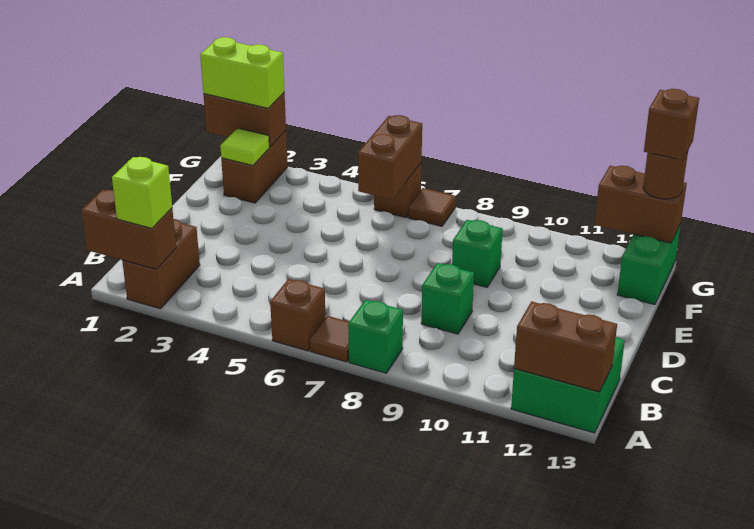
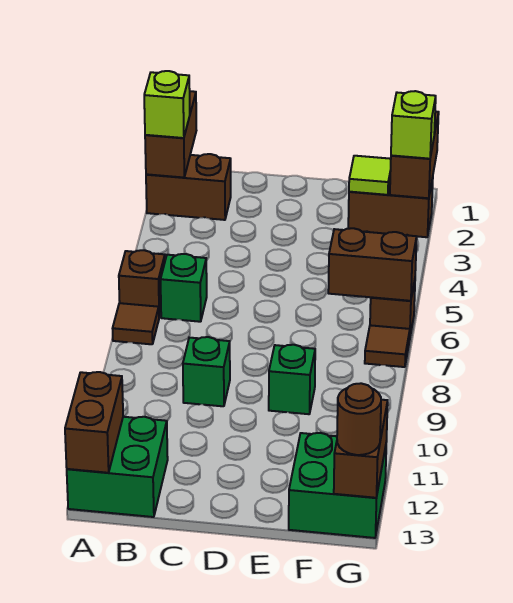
green brick A8 level 1 -> green brick B6 level 1
green brick F13:G13 level 1 -> green brick F12:G13 level 1
lime brick G1:G2 level 3 -> lime brick G2 level 3
brown brick G13 level 4 -> none

